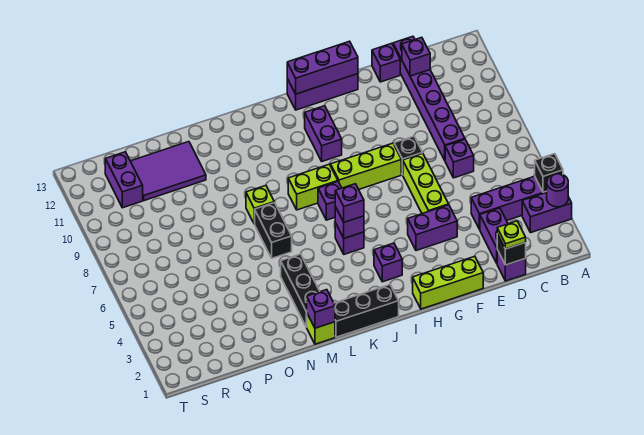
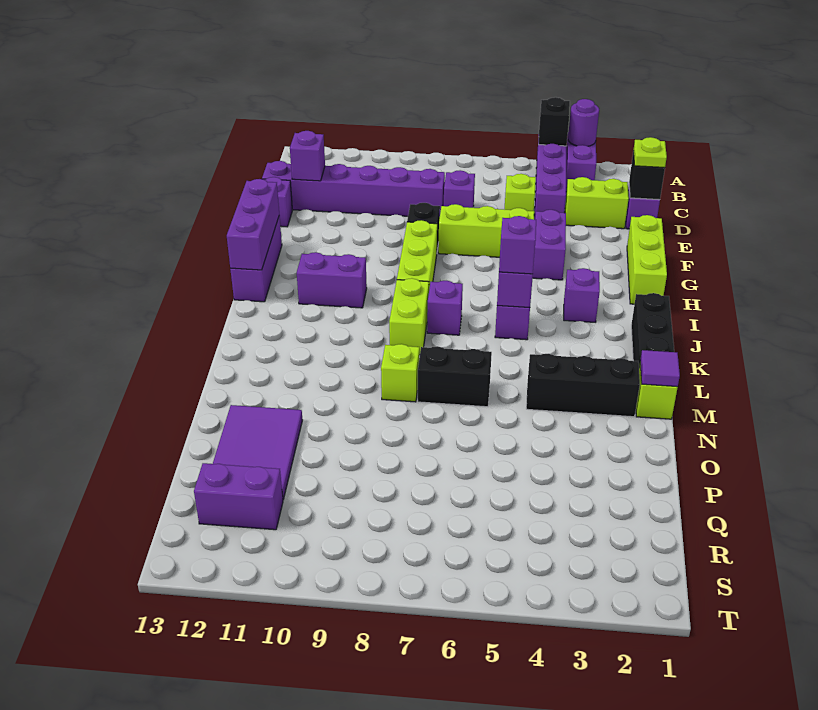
purple brick D2:D3 level 1 -> lime brick D2:D3 level 1
none -> lime brick D5 level 1
purple brick M1 level 2 -> purple tile M1 level 2

